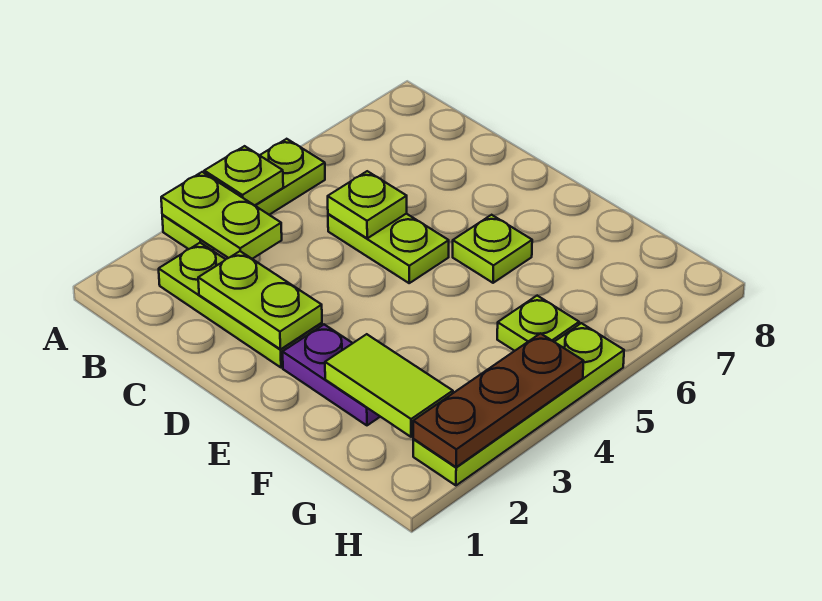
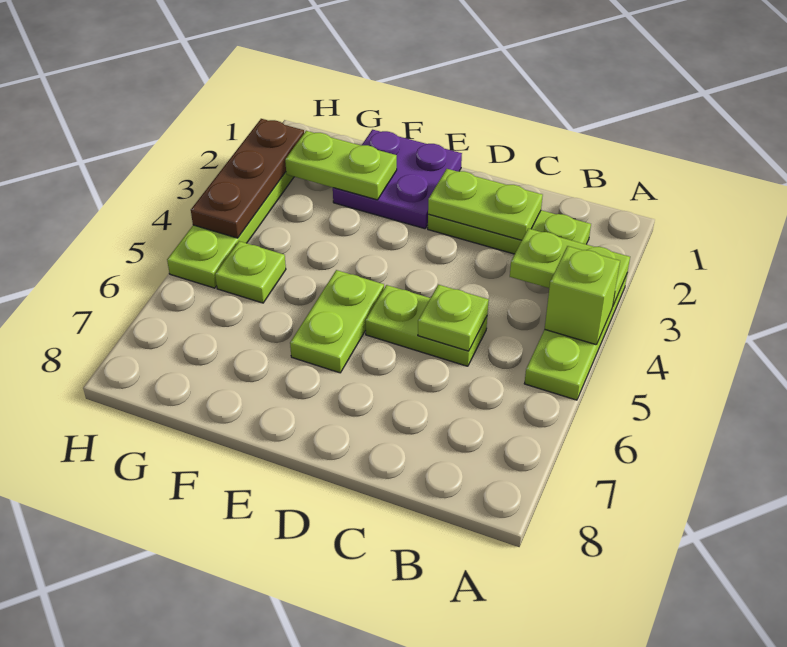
lime plate A4 level 2 -> lime brick A4 level 2
purple plate E2:F2 level 1 -> purple plate E1:F2 level 1
lime plate E6 level 1 -> lime plate E5:E6 level 1
lime tile F2:G2 level 2 -> lime plate F2:G2 level 2

